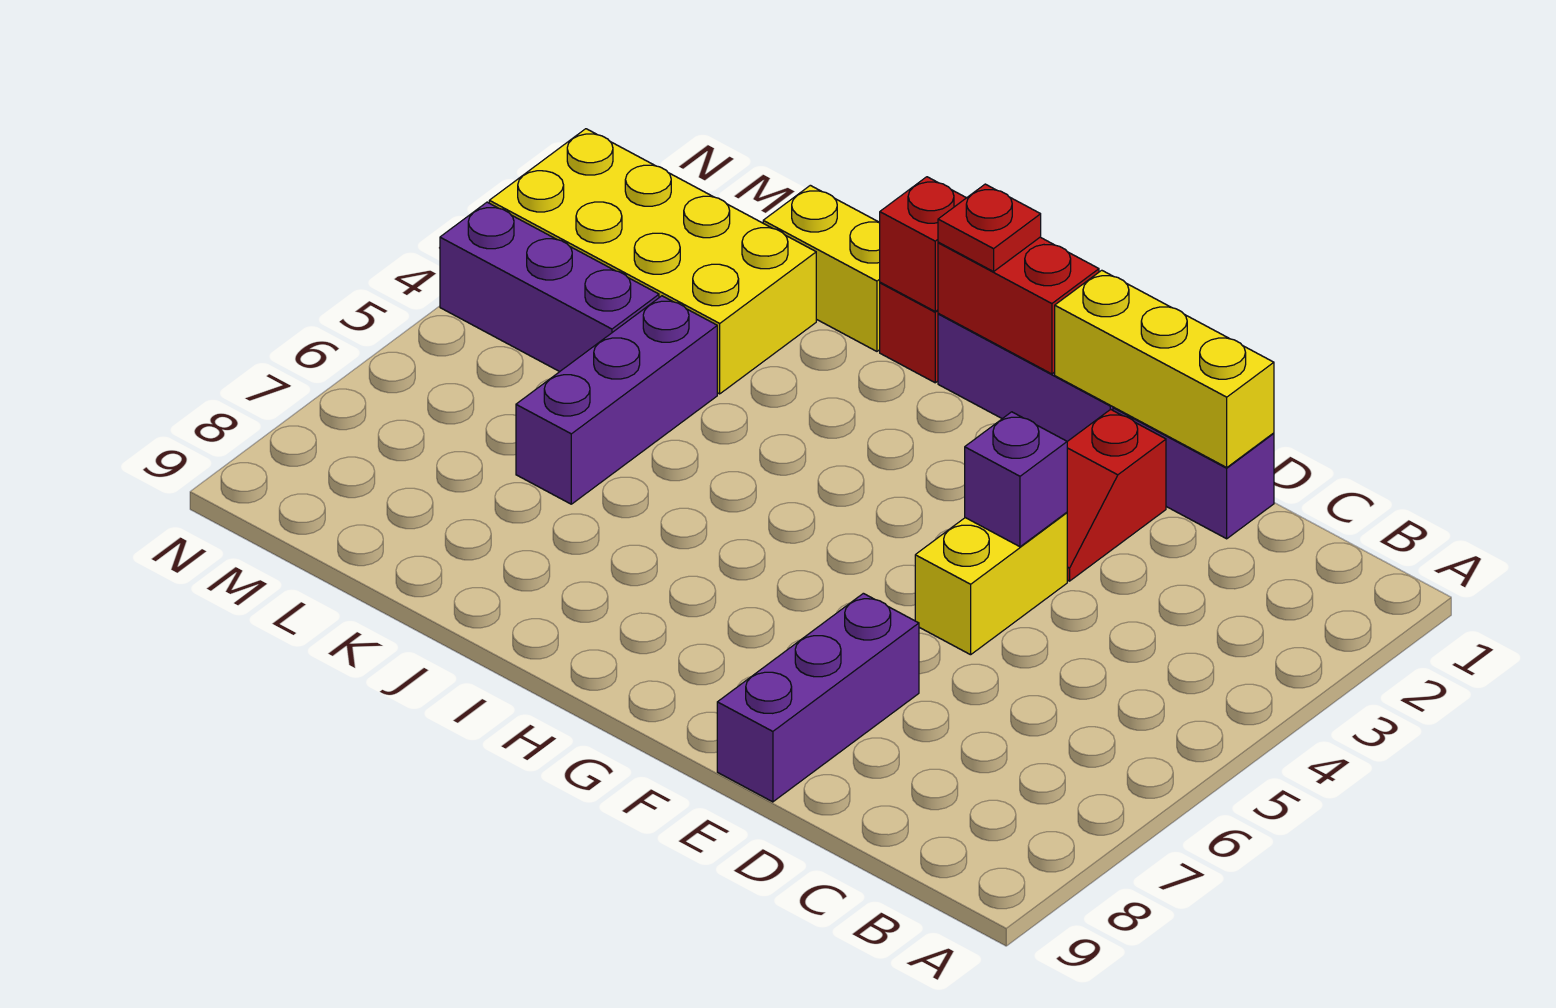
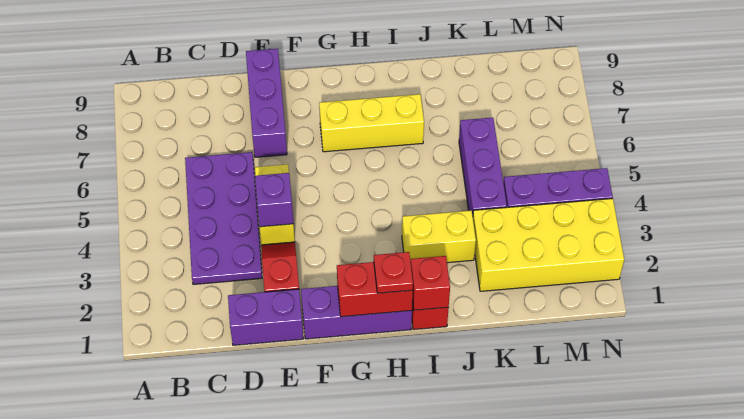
none -> purple plate C3:D6 level 1
yellow brick D1:F1 level 2 -> yellow brick G7:I7 level 1
yellow brick J1:K1 level 1 -> yellow brick I3:J3 level 1

